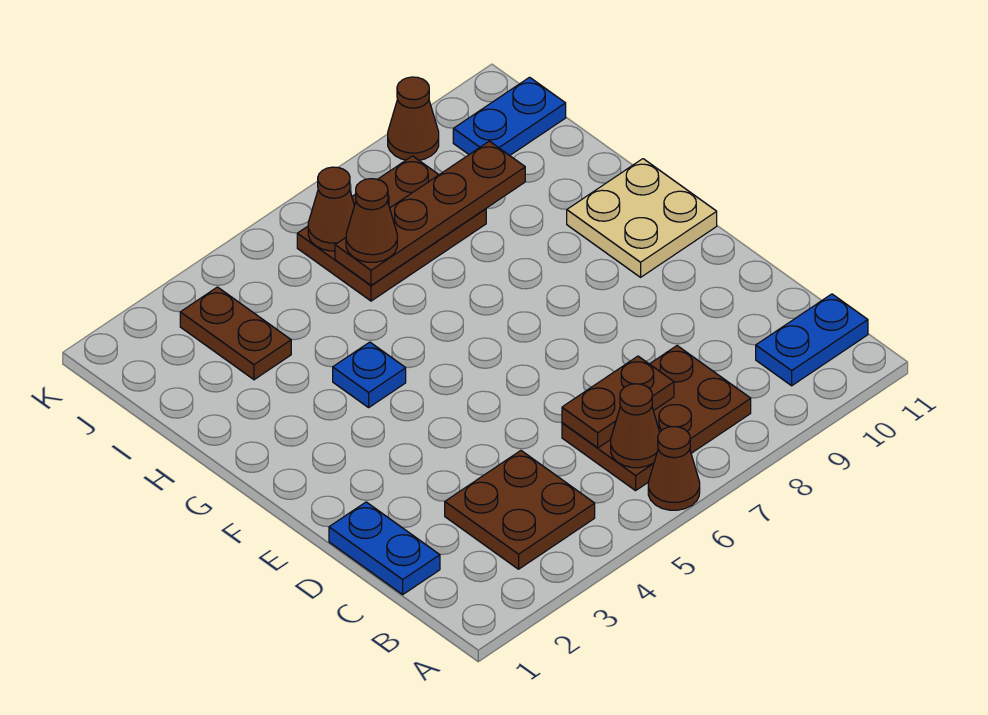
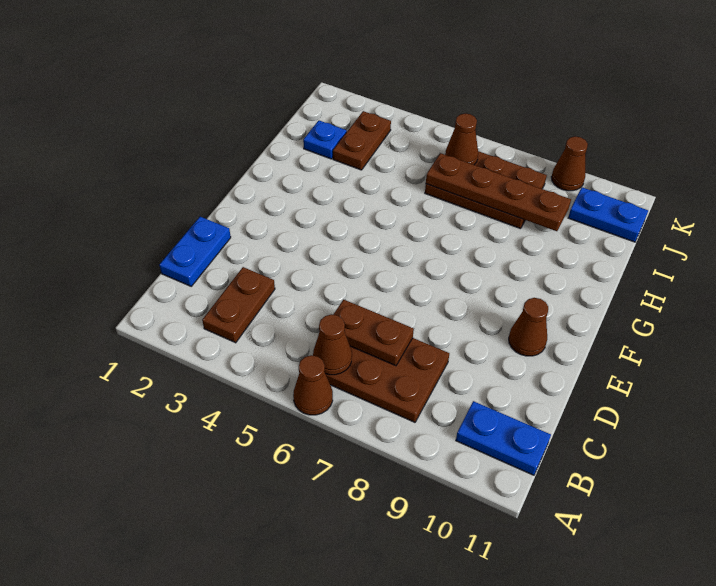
brown plate B3:C4 level 1 -> brown plate B3:C3 level 1
tan plate F10:G11 level 1 -> none
blue plate G4 level 1 -> blue plate I2 level 1
brown cone I6 level 3 -> brown cone E10 level 1

